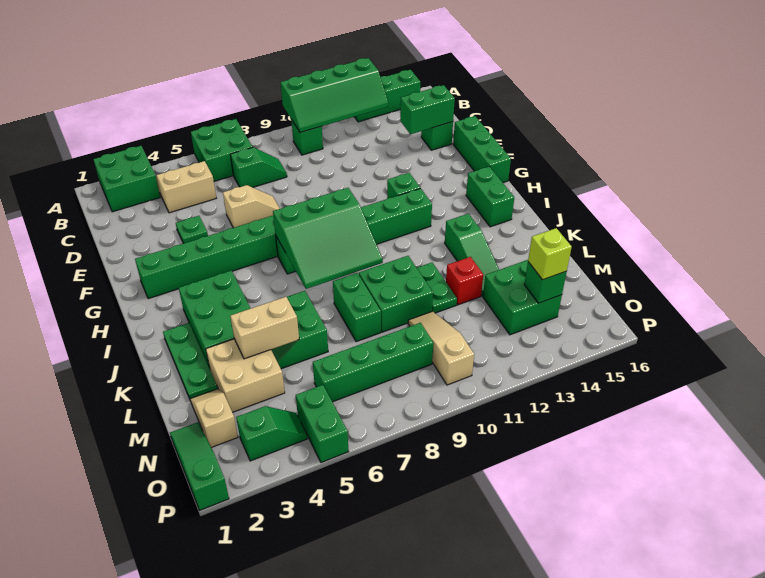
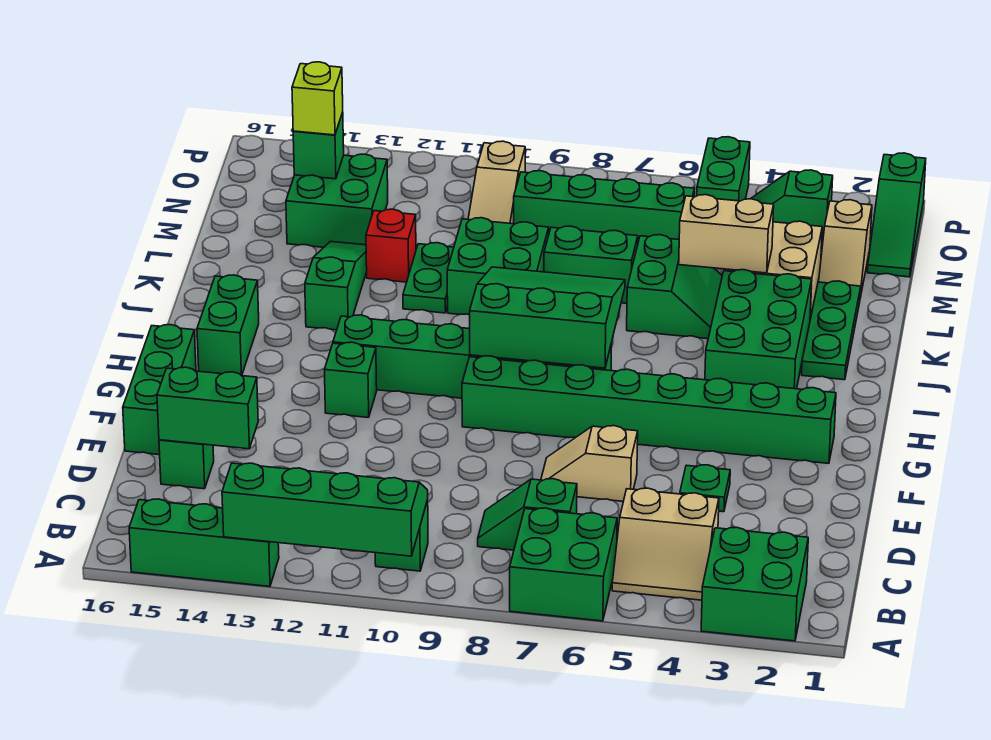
green brick K8:L8 level 1 -> green brick L7:L8 level 1

